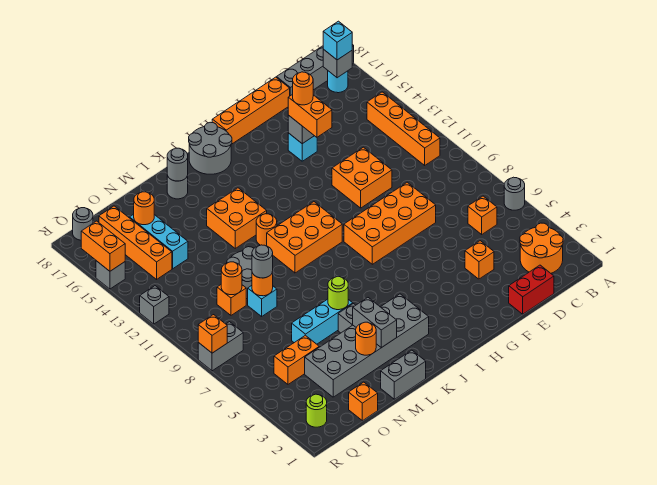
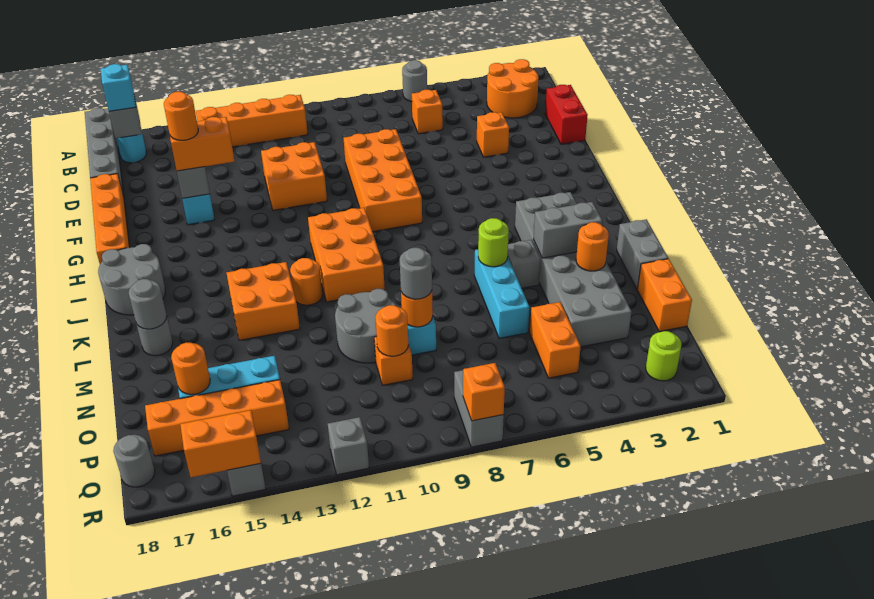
orange brick O1 level 1 -> orange brick N1:O1 level 1

